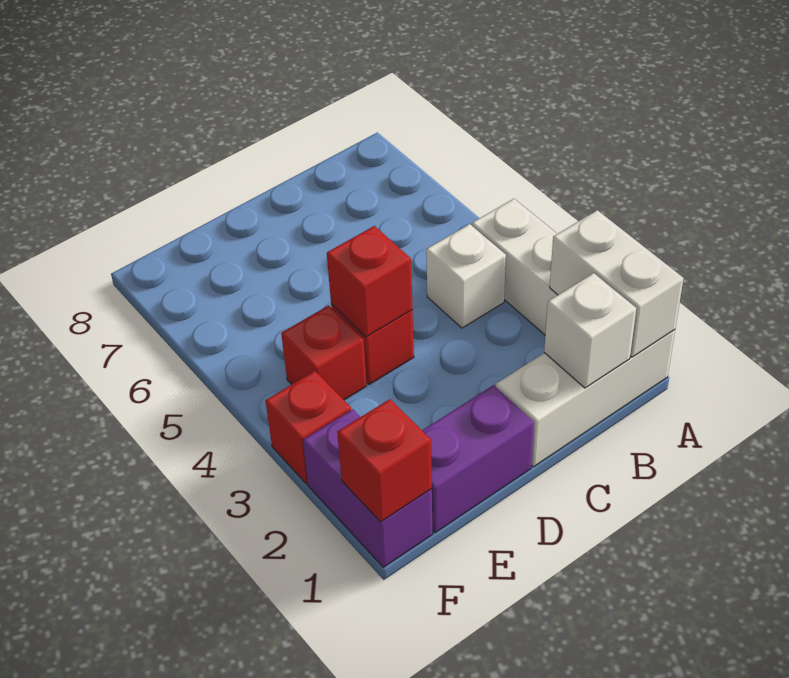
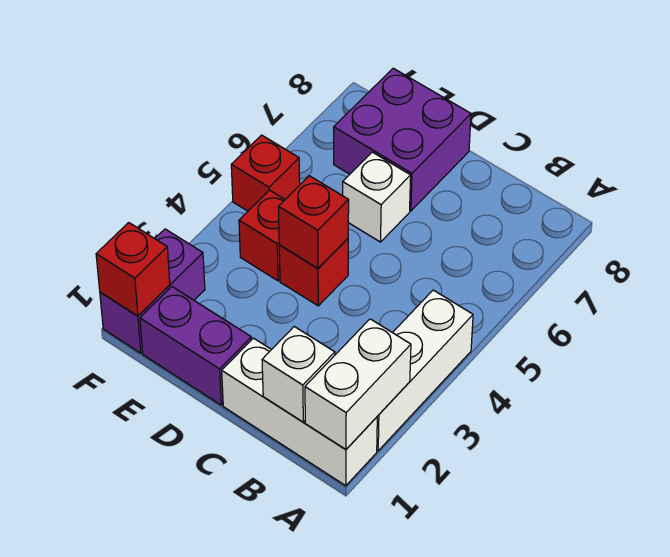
white brick B4 level 1 -> white brick D6 level 1
none -> purple brick D7:E8 level 1
red brick F3 level 1 -> red brick F5 level 1

